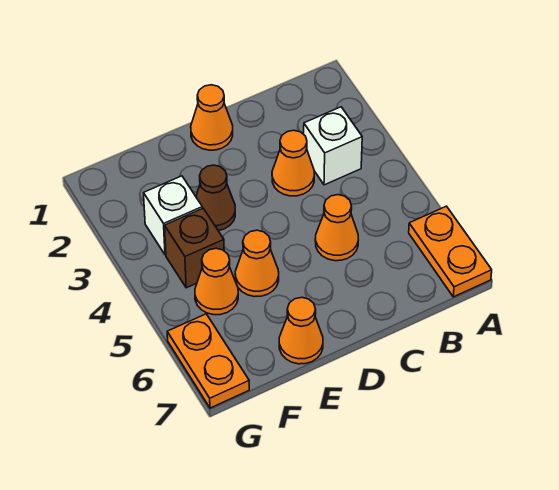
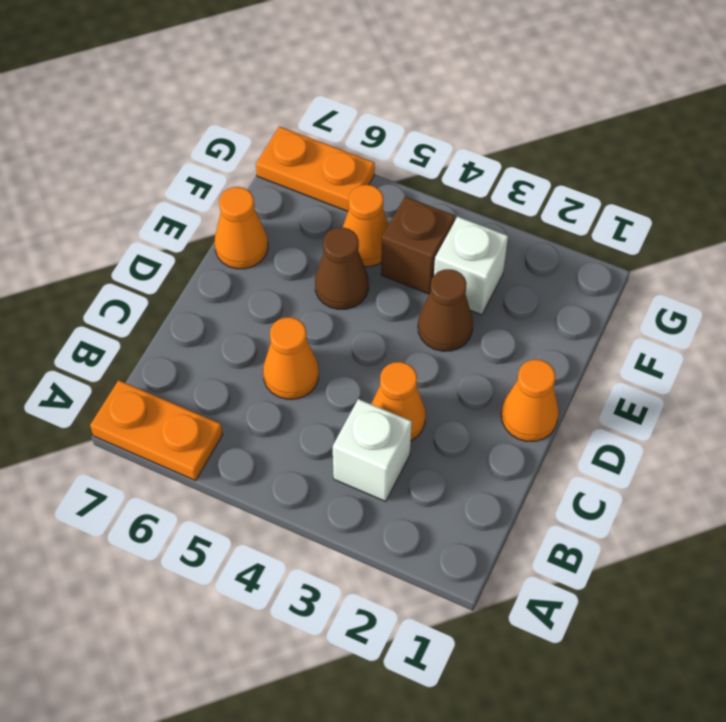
orange cone E5 level 1 -> brown cone E5 level 1

